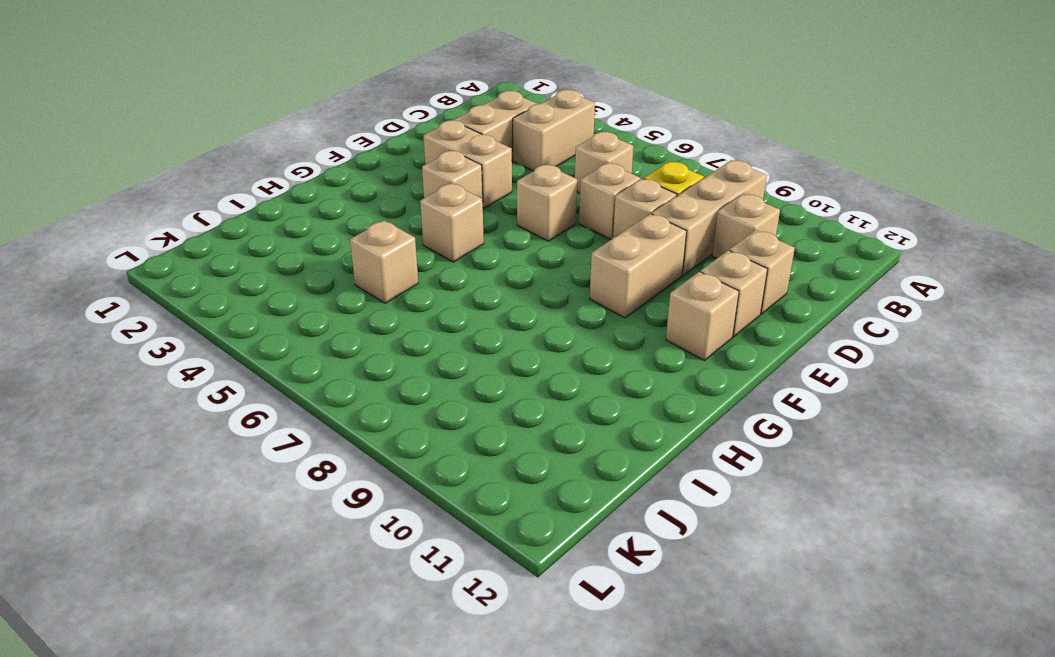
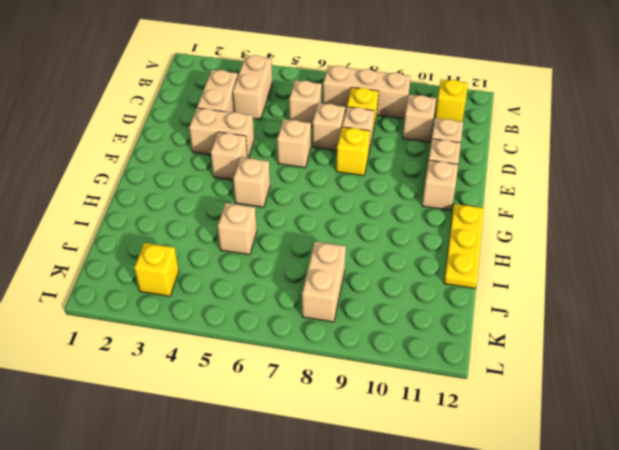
tan brick B9:D9 level 1 -> tan brick B7:B9 level 1
none -> yellow brick B11 level 1
none -> yellow brick E8 level 1
tan brick E9:F9 level 1 -> tan brick J8:K8 level 1
none -> yellow plate G12:I12 level 1
none -> yellow brick K3 level 1

